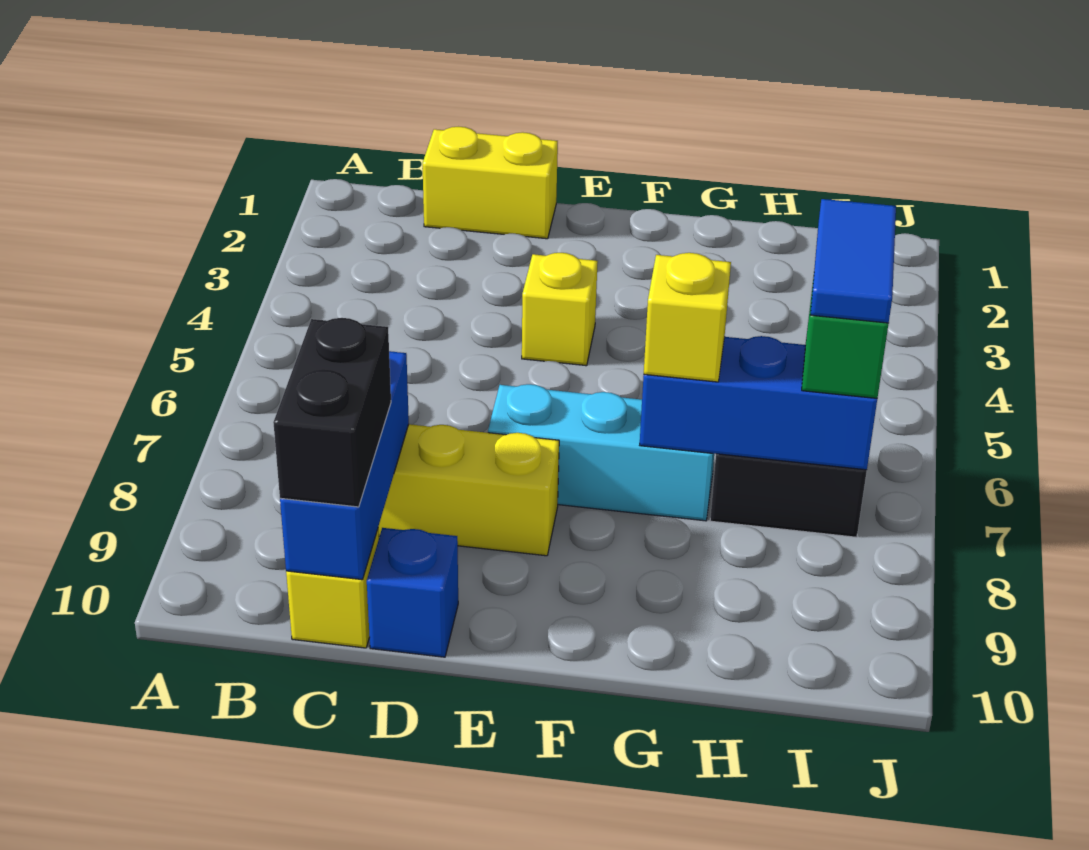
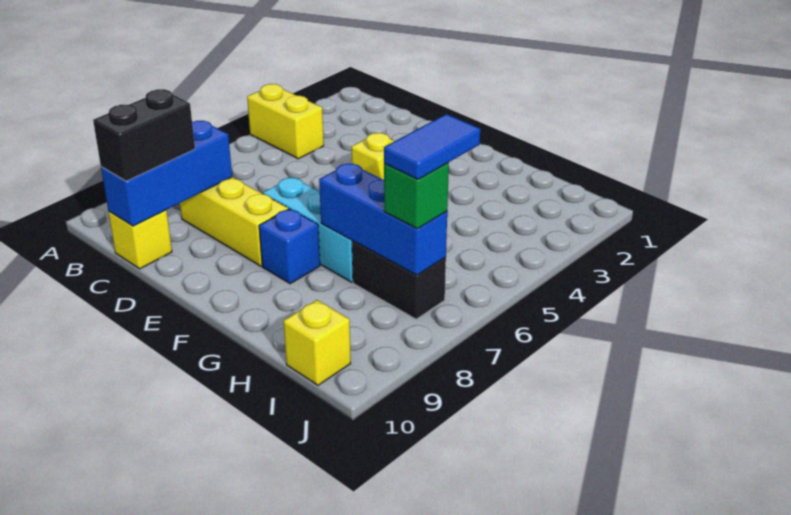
yellow brick C1:D1 level 1 -> yellow brick A4:B4 level 1
blue brick D10 level 1 -> blue brick F8 level 1
yellow brick G7 level 3 -> yellow brick I10 level 1

